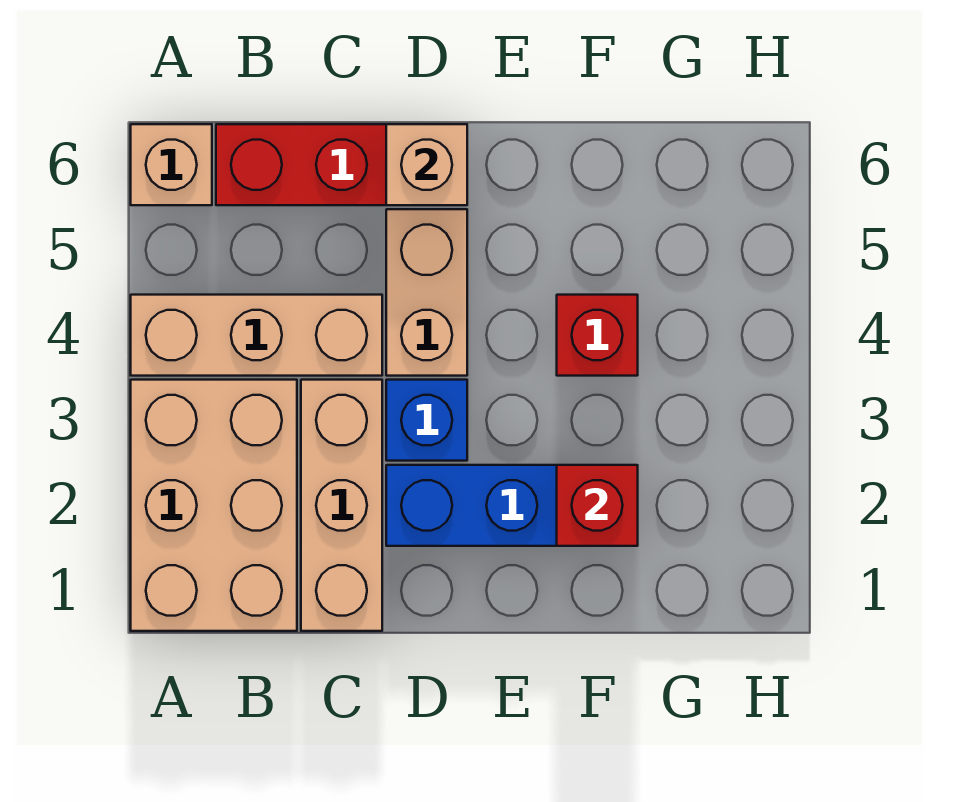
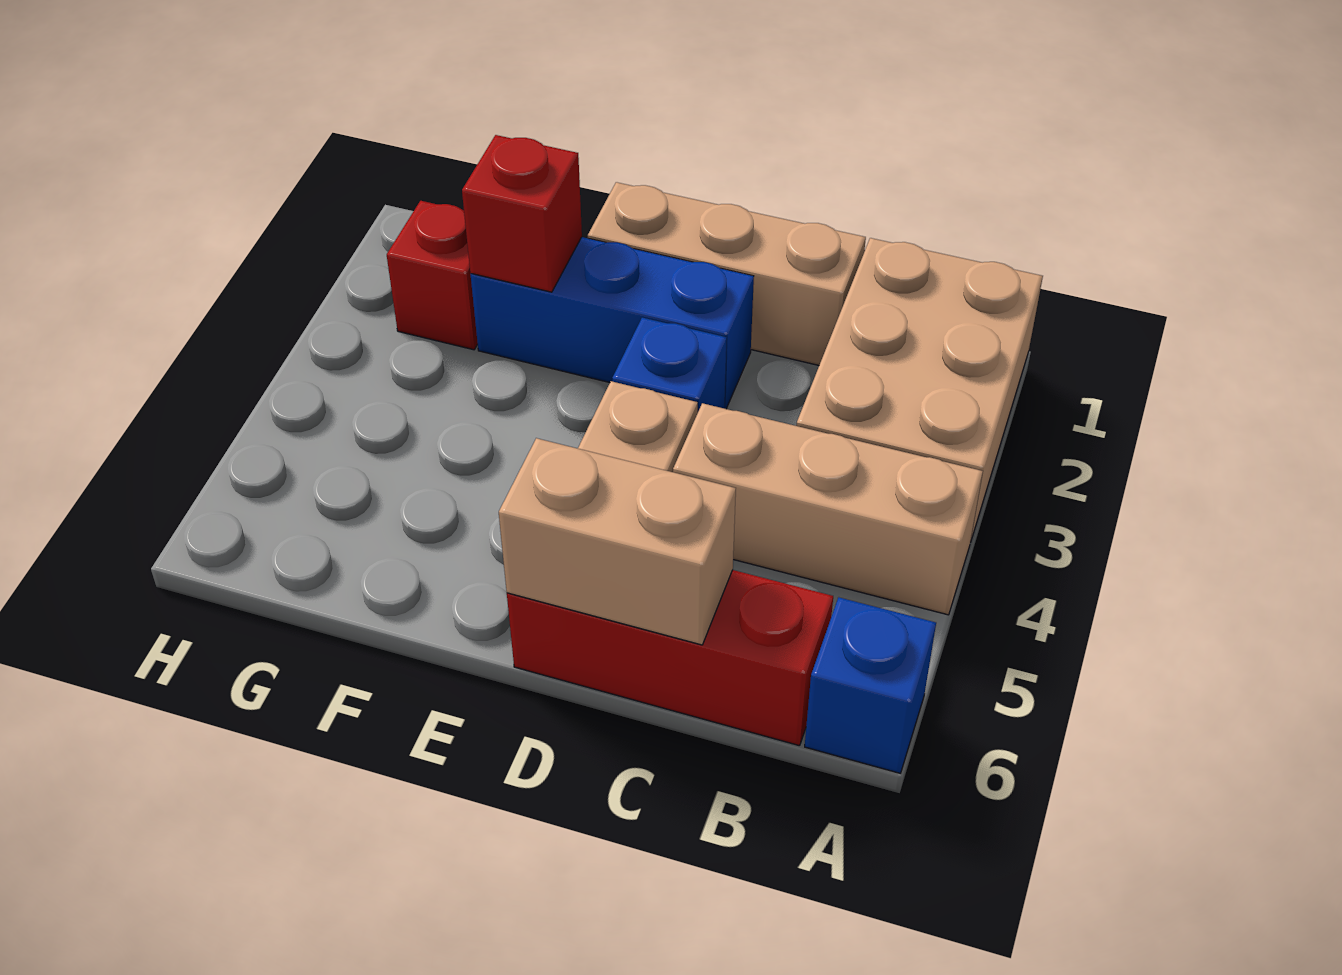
tan brick A6 level 1 -> blue brick A6 level 1
tan brick C1:C3 level 1 -> tan brick C1:E1 level 1
tan brick D6 level 2 -> tan brick C6:D6 level 2
red brick F4 level 1 -> red brick G2 level 1

